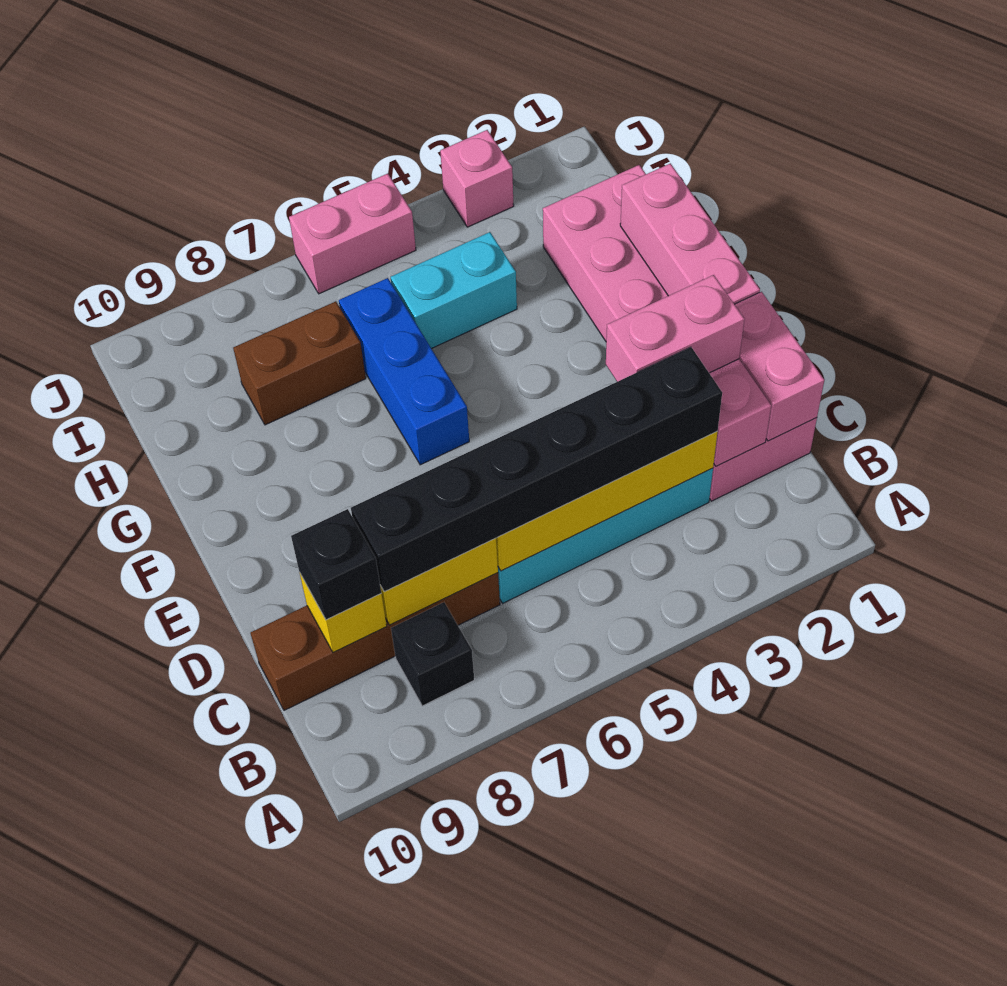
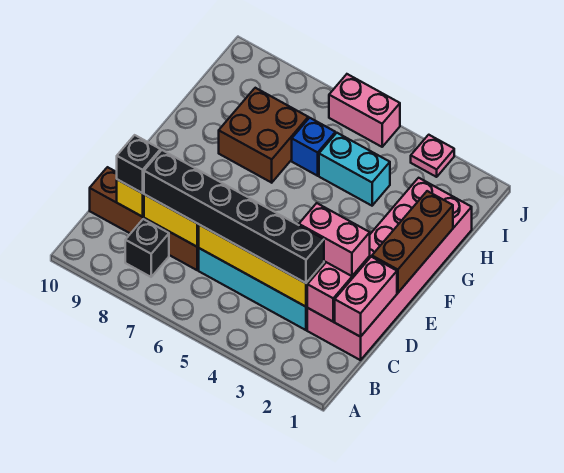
pink brick E1:G1 level 2 -> brown brick E1:G1 level 2
blue brick F6:H6 level 1 -> blue brick H6 level 1
brown brick H7:H8 level 1 -> brown brick G7:H8 level 1
pink brick J3 level 1 -> pink plate J3 level 1

